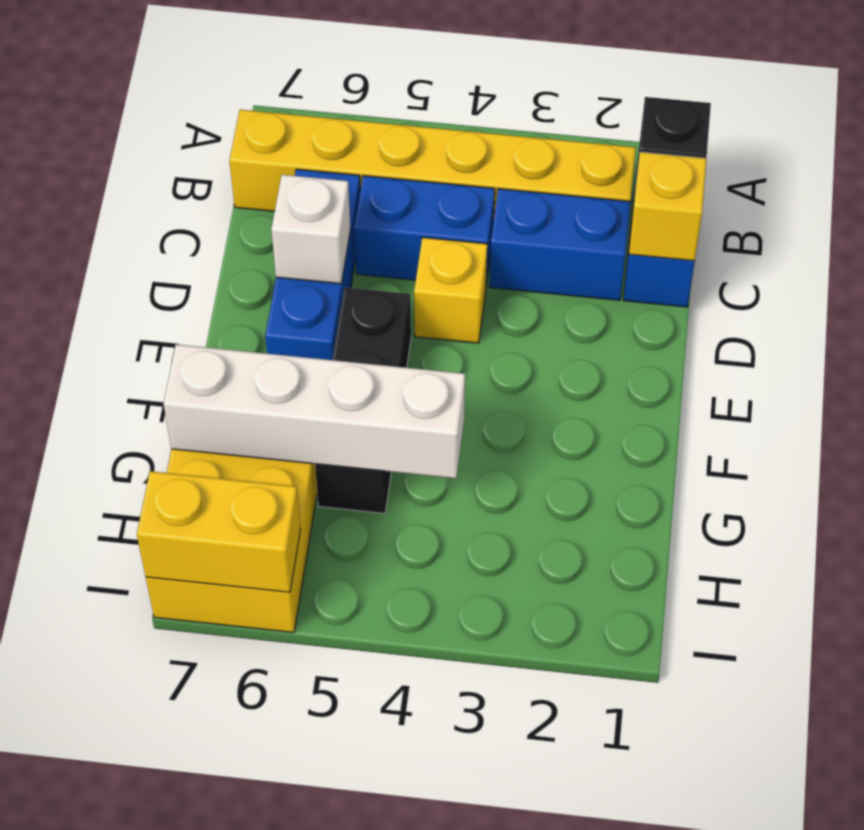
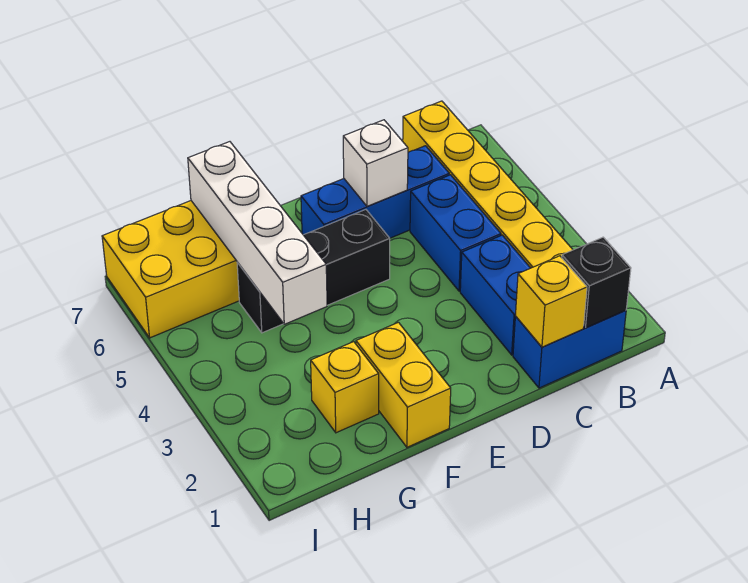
yellow brick D4 level 1 -> yellow brick G2 level 1
yellow brick I6:I7 level 2 -> yellow brick F1:F2 level 1

